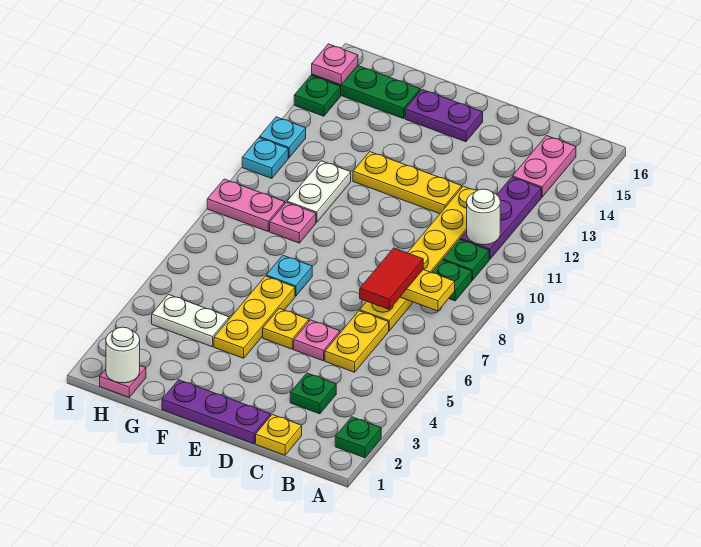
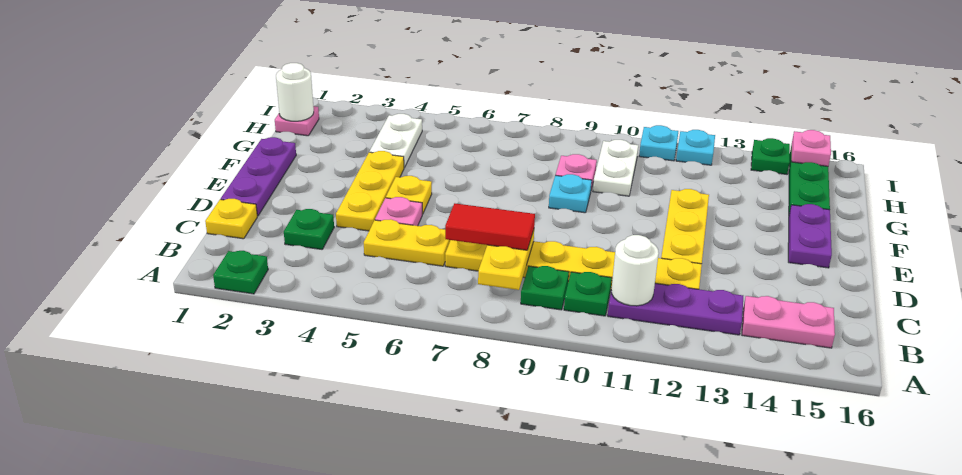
yellow plate F4:F6 level 1 -> yellow plate D4:F4 level 1
cyan plate F7 level 1 -> cyan plate F9 level 1
white plate G10:G11 level 1 -> white plate G10:H10 level 1
pink plate H9:I9 level 1 -> none

